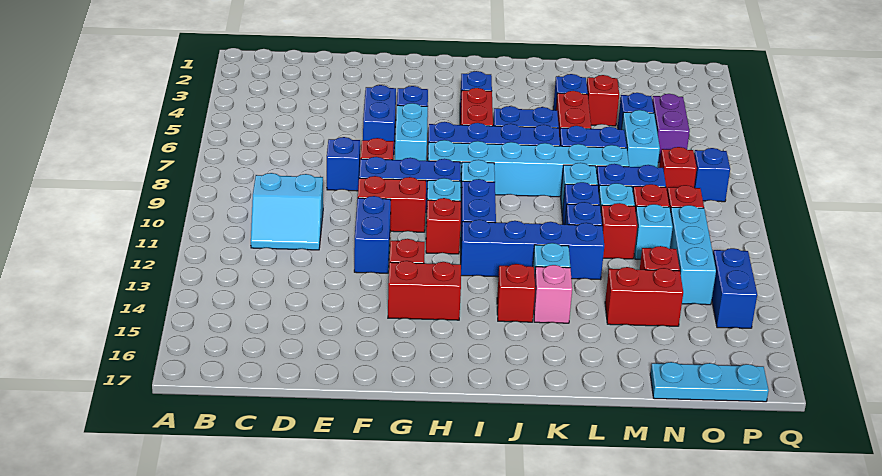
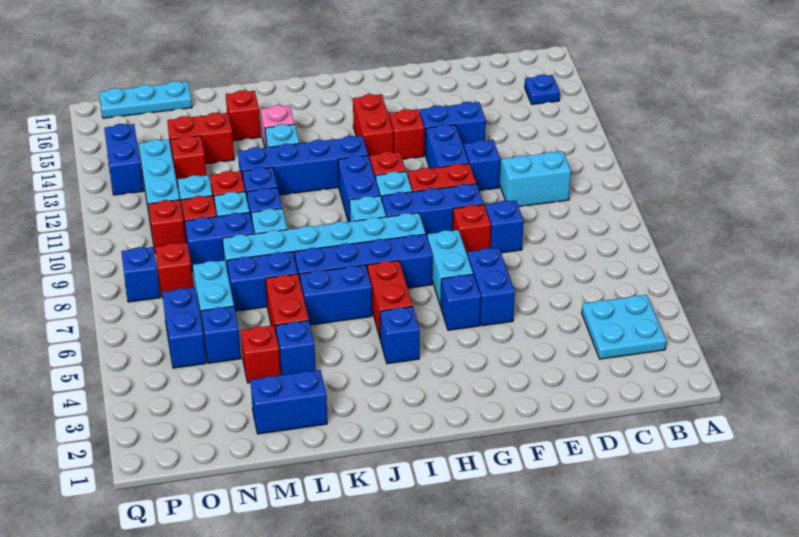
none -> cyan plate B3:C4 level 1
none -> blue plate B15 level 1
none -> blue brick E11 level 1
none -> blue brick E13:F13 level 1
red brick G14:H14 level 1 -> red brick H13:H14 level 1
red brick J14 level 1 -> red brick L15 level 1
none -> blue brick L2:M2 level 1
purple brick O5:O6 level 1 -> blue brick O5:O6 level 1

